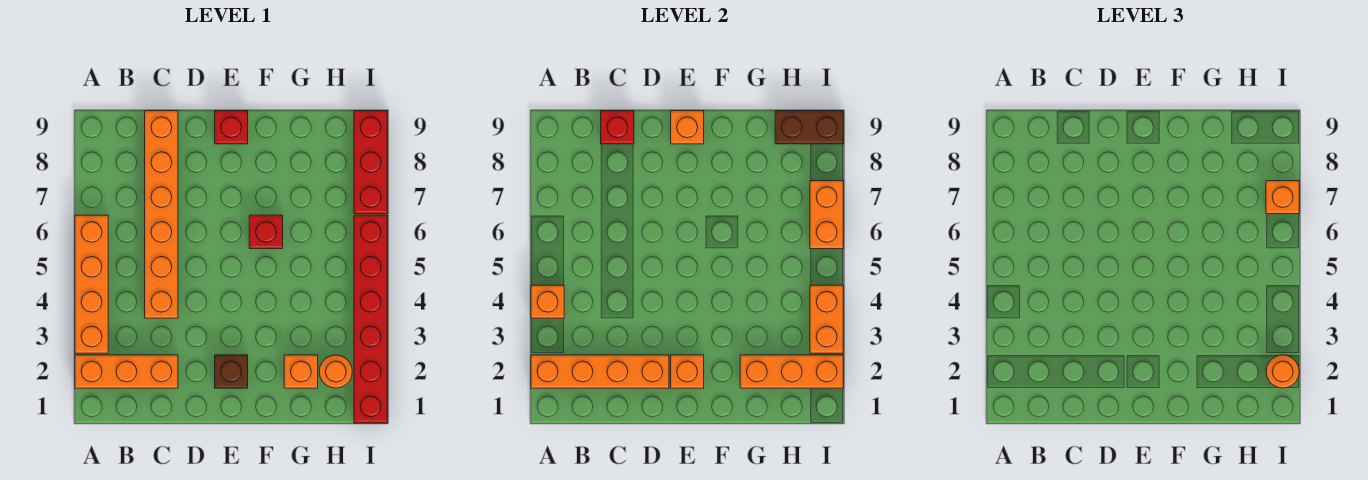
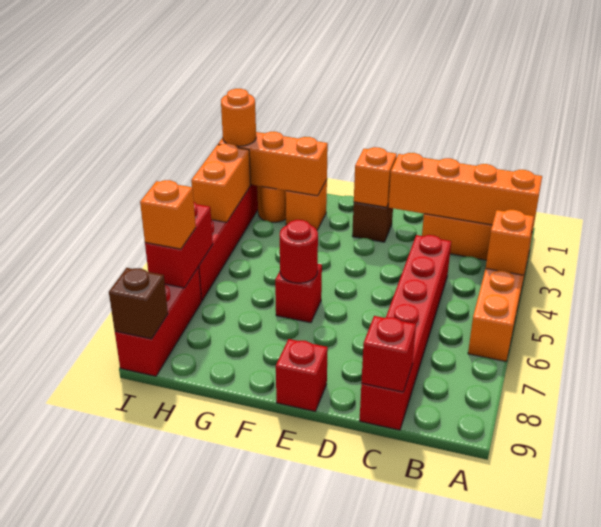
orange brick C4:C9 level 1 -> red brick C4:C9 level 1
orange brick E9 level 2 -> none
none -> red round brick F6 level 2
brown brick H9:I9 level 2 -> brown brick I9 level 2
orange brick I6:I7 level 2 -> red brick I6:I7 level 2

